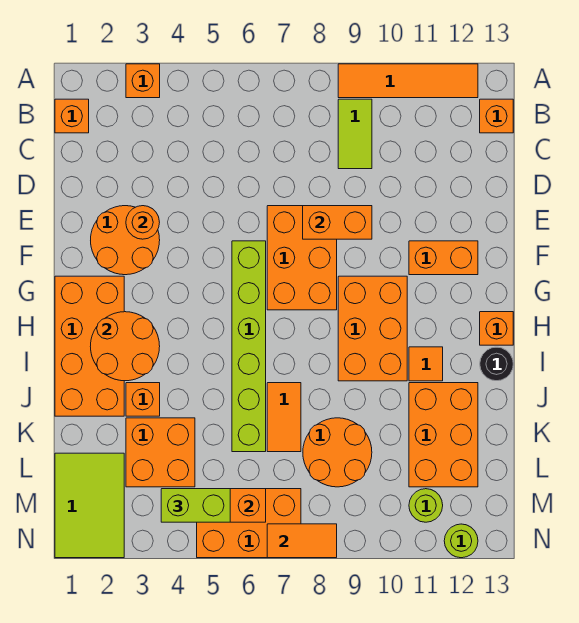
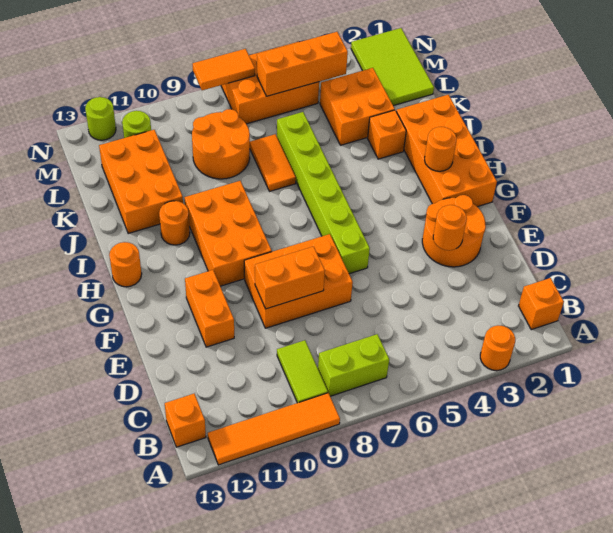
orange brick A3 level 1 -> orange round brick A3 level 1
orange brick E7:G8 level 1 -> orange brick E7:F9 level 1
orange brick F11:F12 level 1 -> orange brick E11:F11 level 1
orange round brick H2:I3 level 2 -> orange round brick H2 level 2
orange brick H13 level 1 -> orange round brick H13 level 1
orange tile I11 level 1 -> orange round brick I11 level 1
black round brick I13 level 1 -> none
lime brick M4:M5 level 3 -> lime brick B7:B8 level 1

